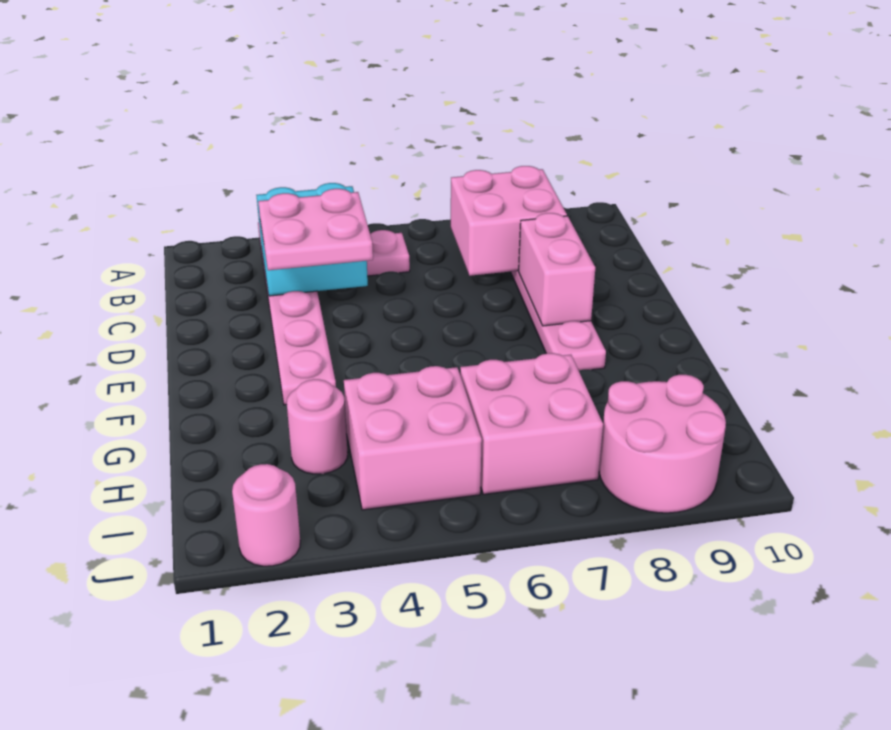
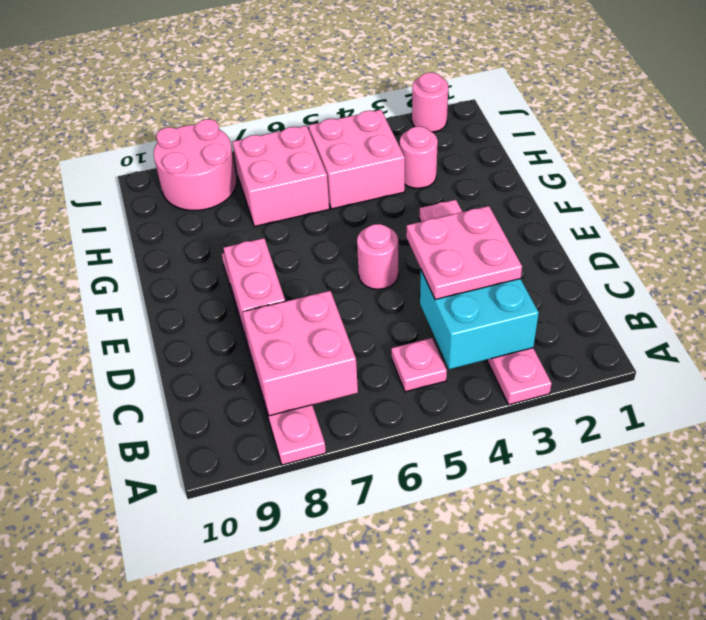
none -> pink round brick E5 level 1

